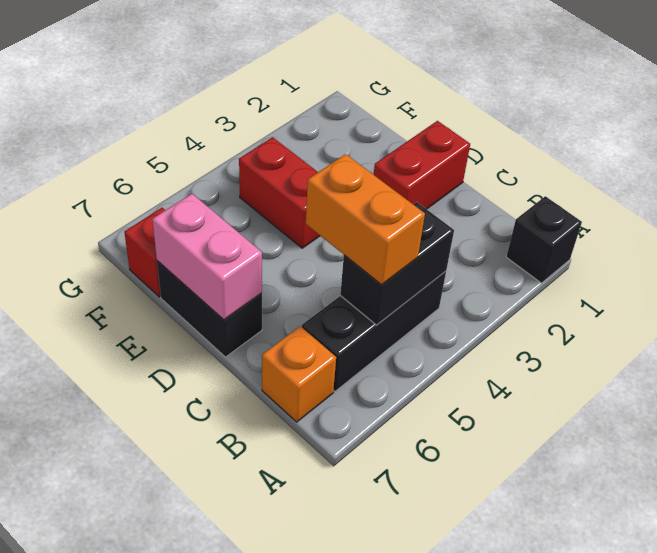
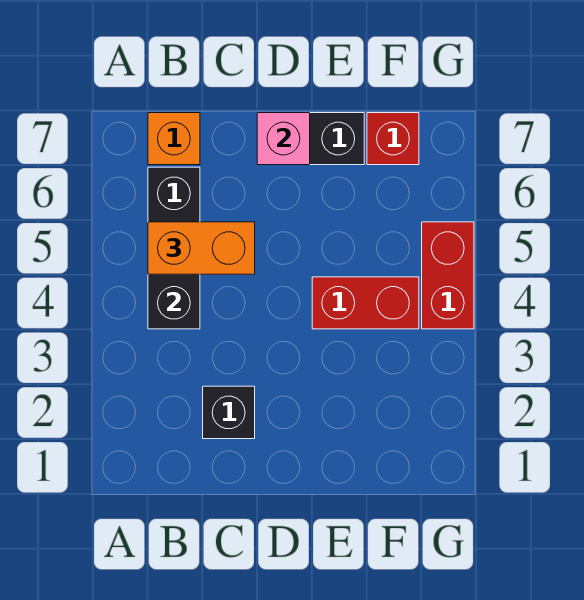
black brick A1 level 1 -> black brick C2 level 1
red brick D1:D2 level 1 -> red brick G4:G5 level 1
pink brick D7:E7 level 2 -> pink brick D7 level 2

